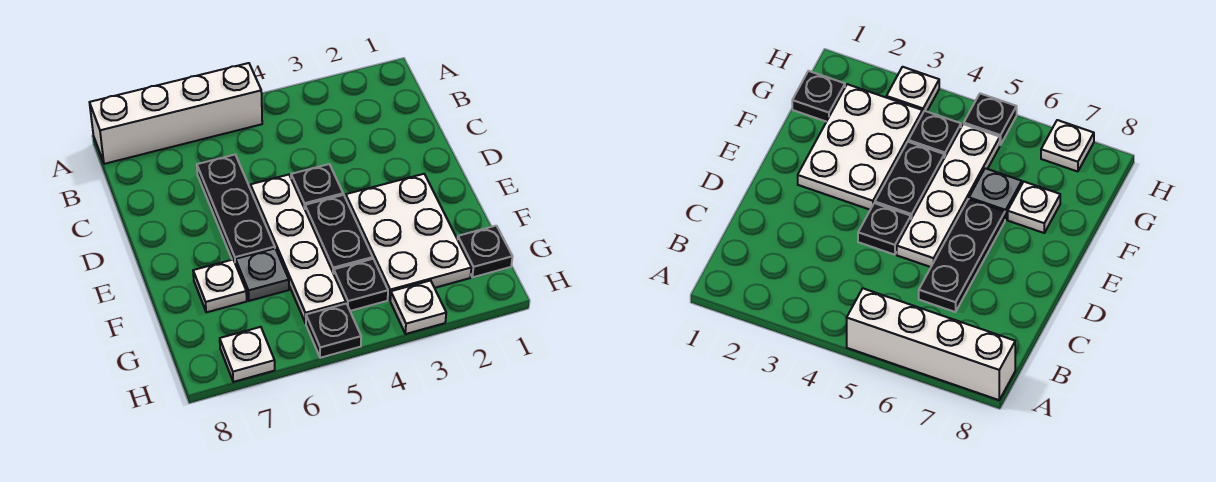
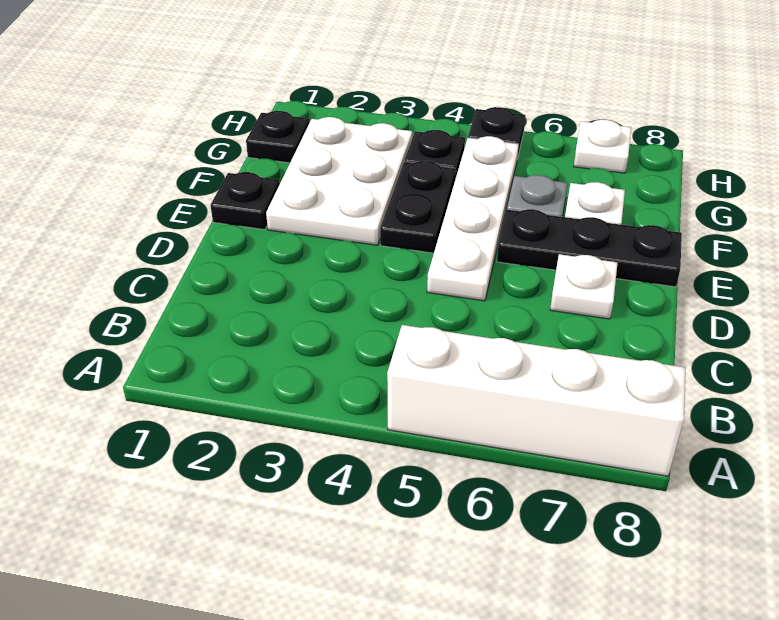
black plate C6:E6 level 1 -> black plate E6:E8 level 1
black plate D4 level 1 -> black plate E1 level 1
white plate H3 level 1 -> white plate D7 level 1

